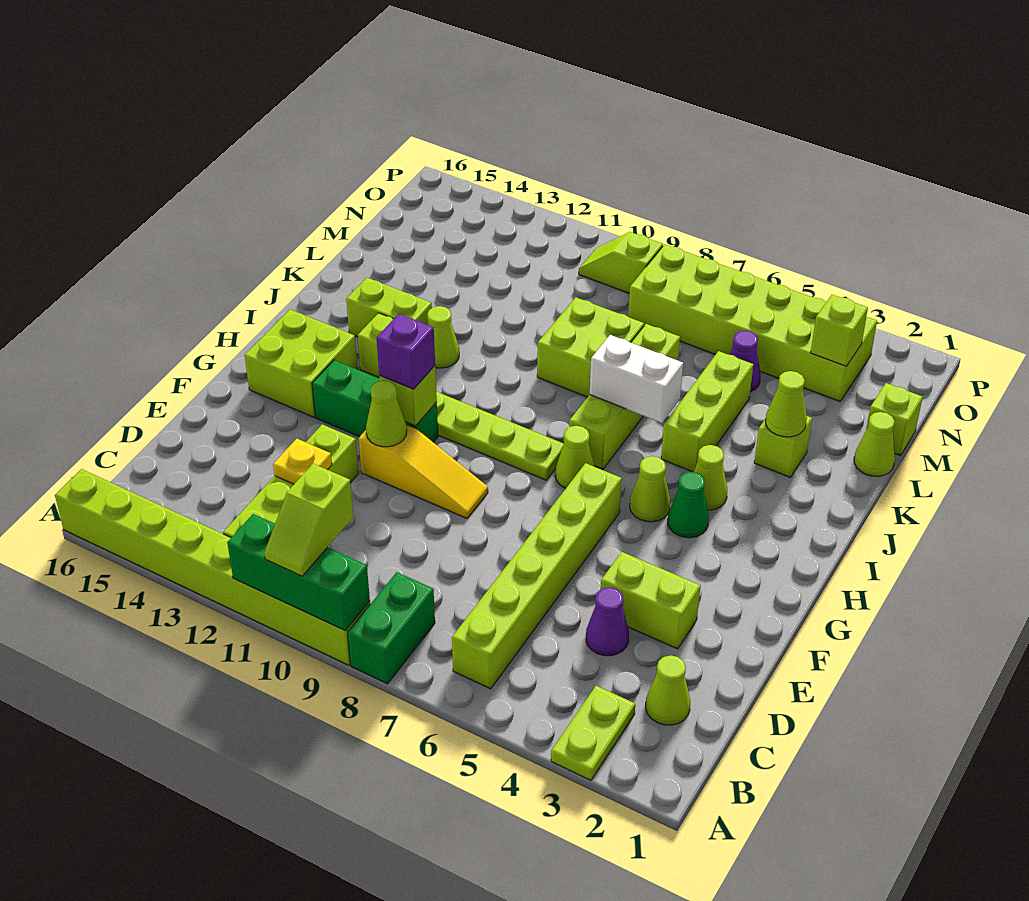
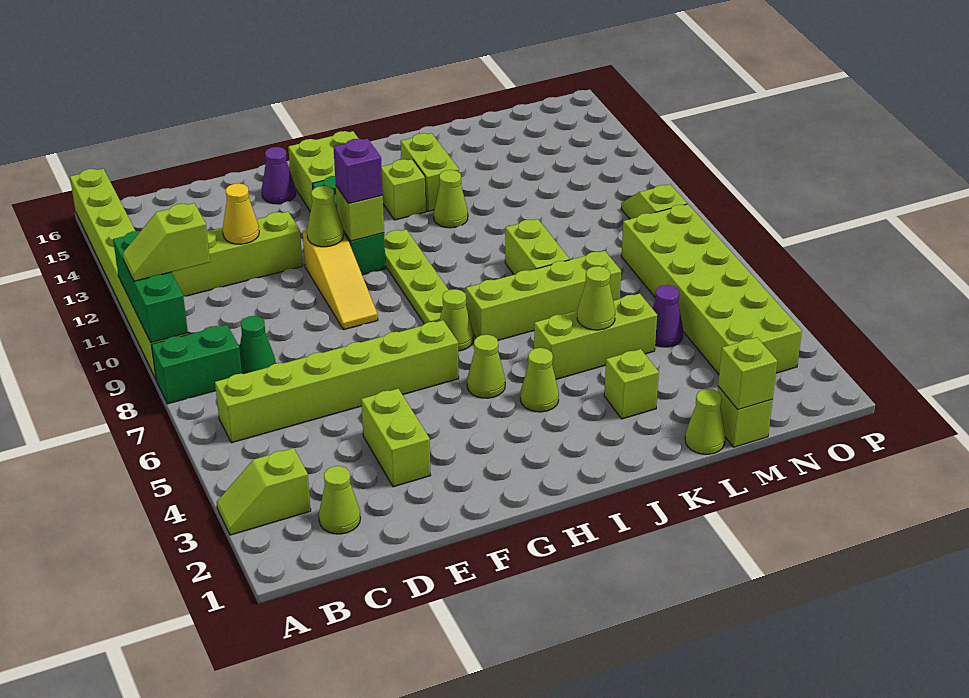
lime plate A3:B3 level 1 -> lime slope A3:B3 level 1 top B
purple cone D4 level 1 -> purple cone F15 level 1
yellow plate D12 level 2 -> yellow cone D12 level 2
green cone H4 level 1 -> green cone C8 level 1
white brick J6:J7 level 2 -> none
lime cone K3 level 2 -> lime cone K5 level 2
lime brick K8:L9 level 1 -> lime brick K8:K9 level 1
lime brick N3 level 2 -> lime brick M1 level 2

